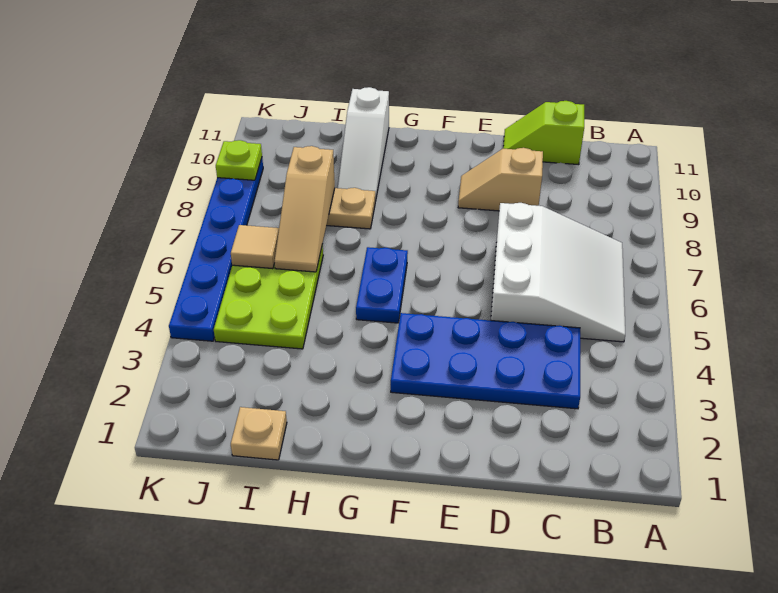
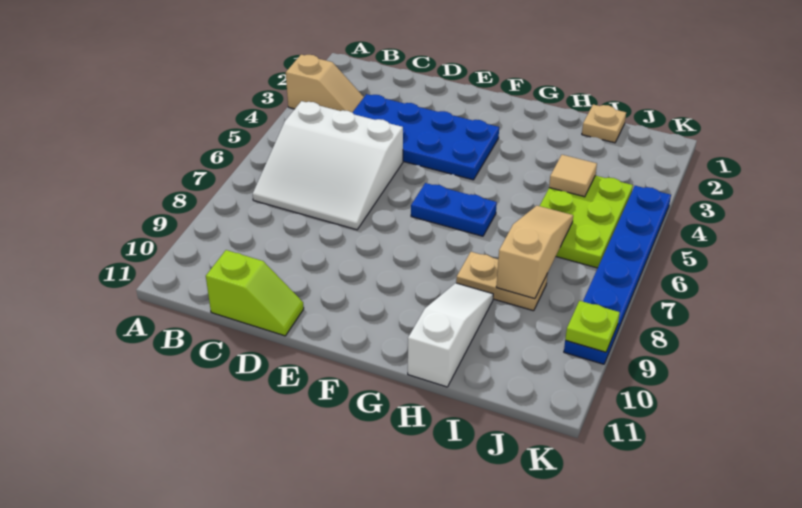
white slope B5:D7 level 1 top D -> white slope B5:D7 level 1 top 5
tan slope D9:E9 level 1 top D -> tan slope A3:B3 level 1 top A
blue plate G5:G6 level 1 -> blue plate F6:G6 level 1
tan tile J6 level 2 -> tan tile I4 level 2

